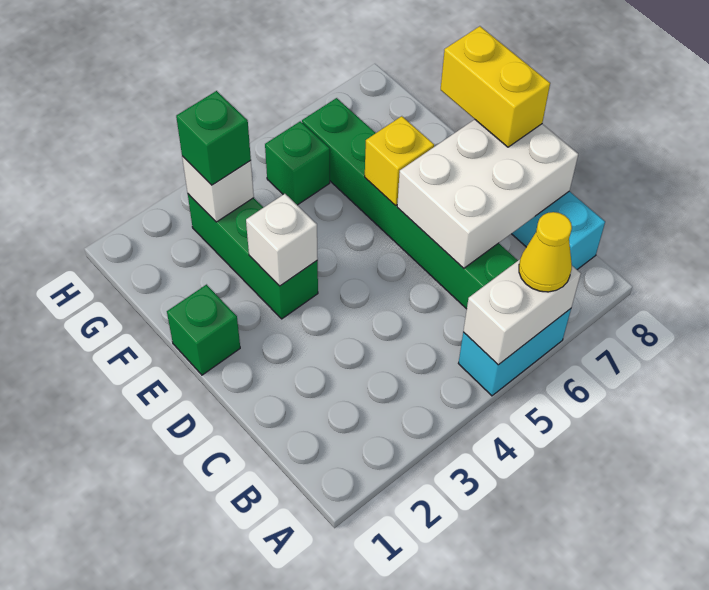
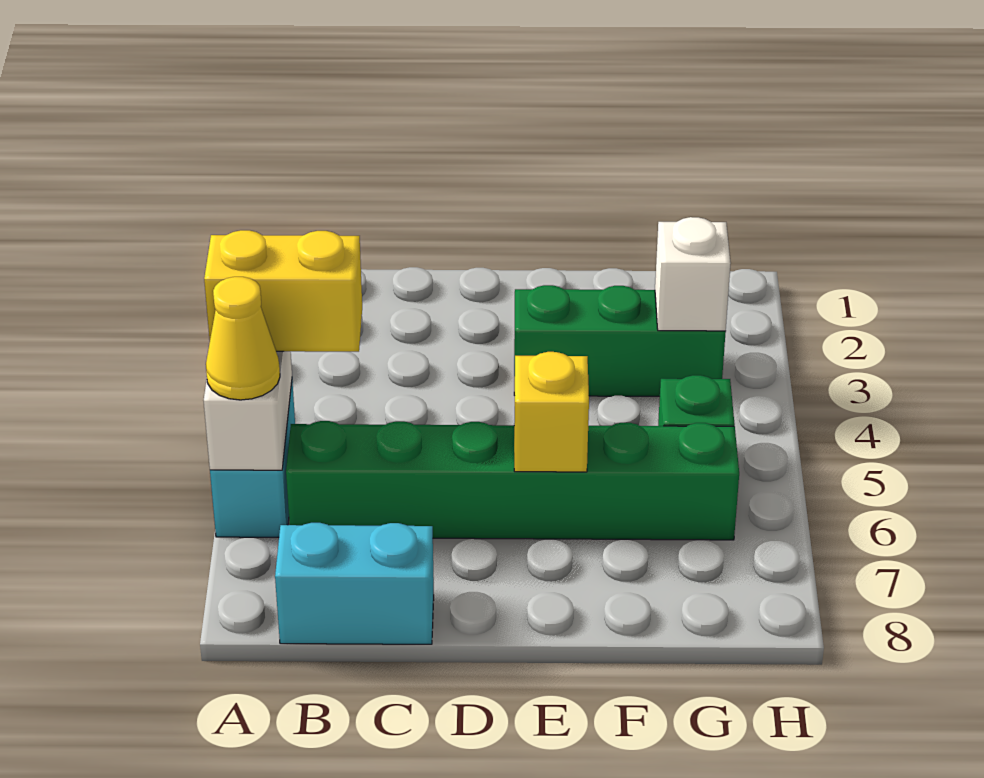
white brick C6:D8 level 2 -> none
yellow brick D8:E8 level 3 -> yellow brick A5:B5 level 3
green brick E1 level 1 -> none
white brick E3 level 2 -> none
green brick G3 level 3 -> none

